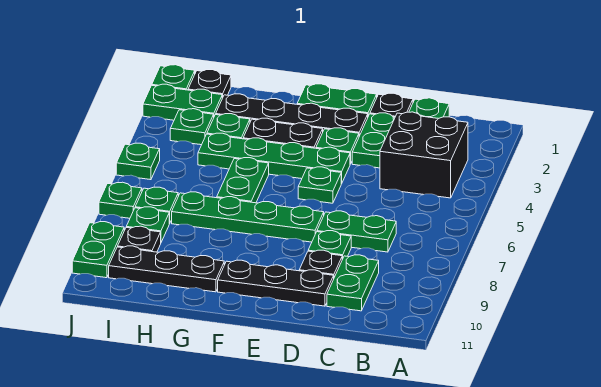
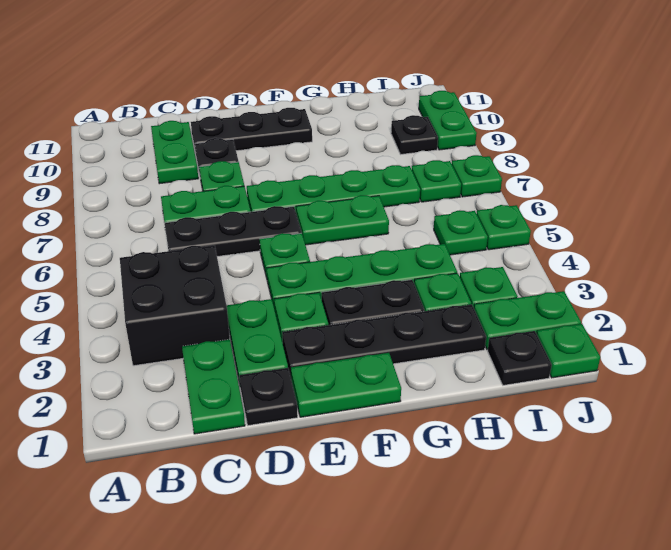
green plate G5:G6 level 1 -> green plate F6:G6 level 1
black plate G10:I10 level 1 -> black plate C6:E6 level 1
green plate I8 level 1 -> green plate I5 level 1

